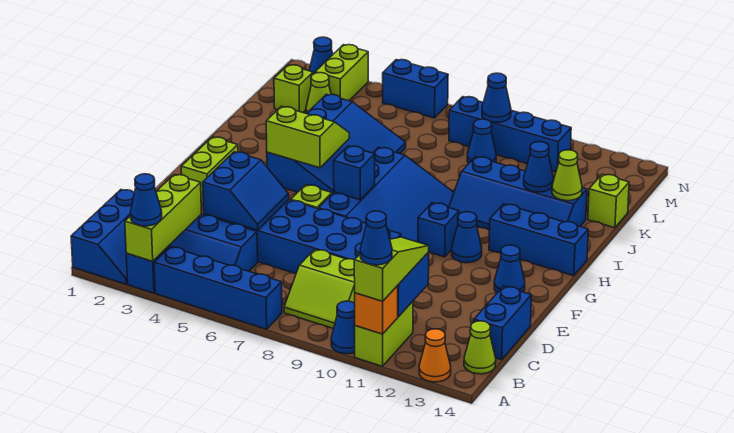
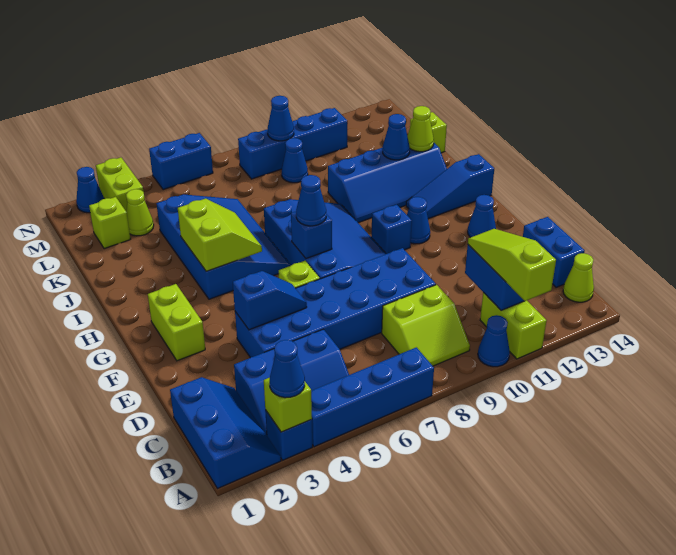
lime brick A3:C3 level 2 -> lime brick A3 level 2
orange brick A11 level 2 -> none
blue cone A11 level 4 -> blue cone G7 level 3
orange cone A13 level 1 -> none
blue slope D4:E5 level 2 top 4 -> blue slope E4:E5 level 2 top 4
lime slope H4:I5 level 2 top H -> lime slope H4:I5 level 2 top 4
blue brick H12:H14 level 1 -> blue slope H12:H14 level 1 top 14

